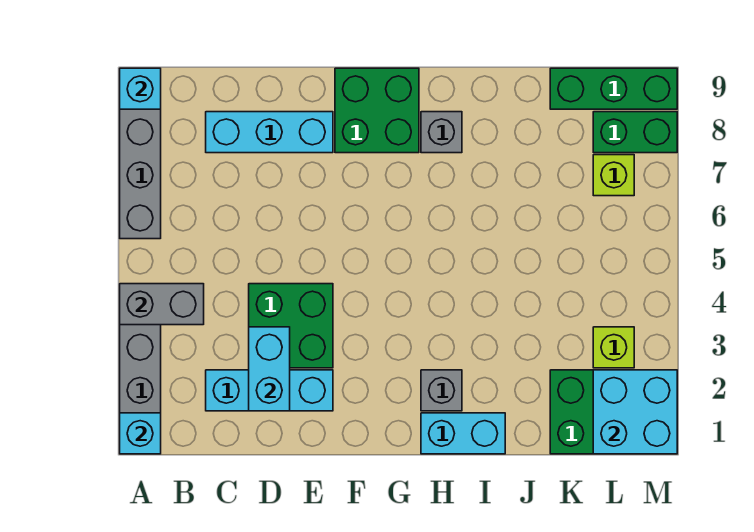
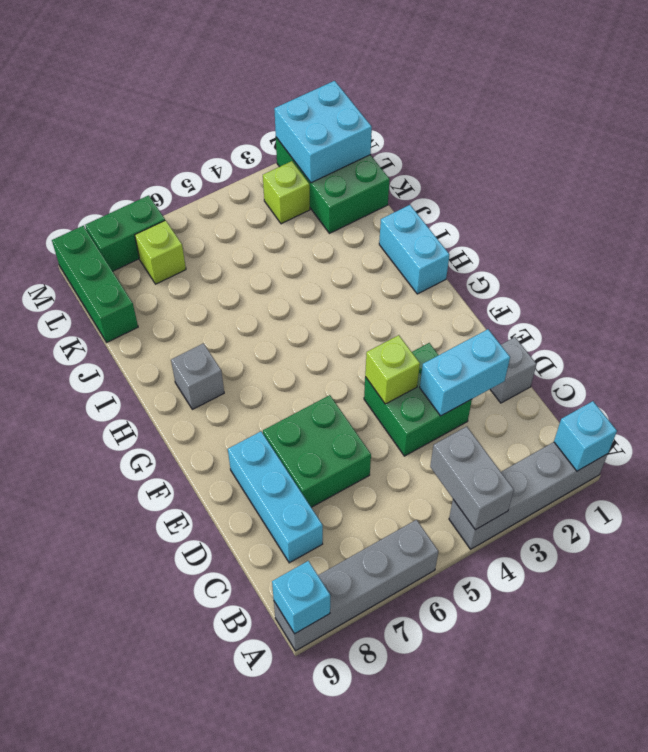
cyan brick C2:E2 level 1 -> none
none -> lime brick E4 level 2
green brick F8:G9 level 1 -> green brick D6:E7 level 1
grey brick H2 level 1 -> grey brick D1 level 1
green brick L8:M8 level 1 -> green brick M7:M8 level 1

